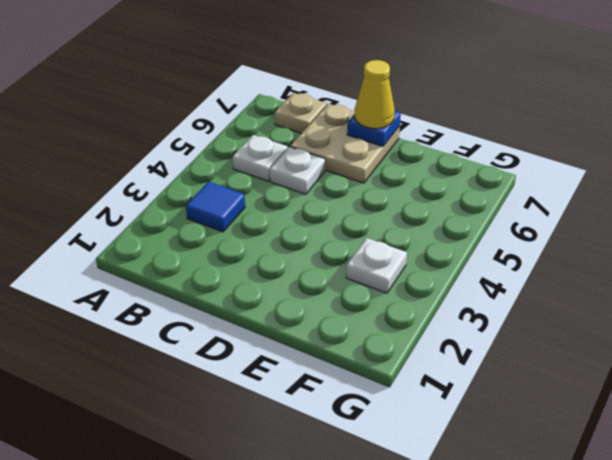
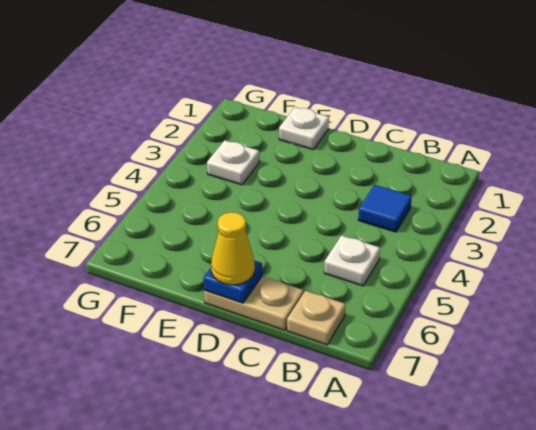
white plate C5 level 1 -> white plate E1 level 1
tan plate C6:D7 level 1 -> tan plate C7:D7 level 1

